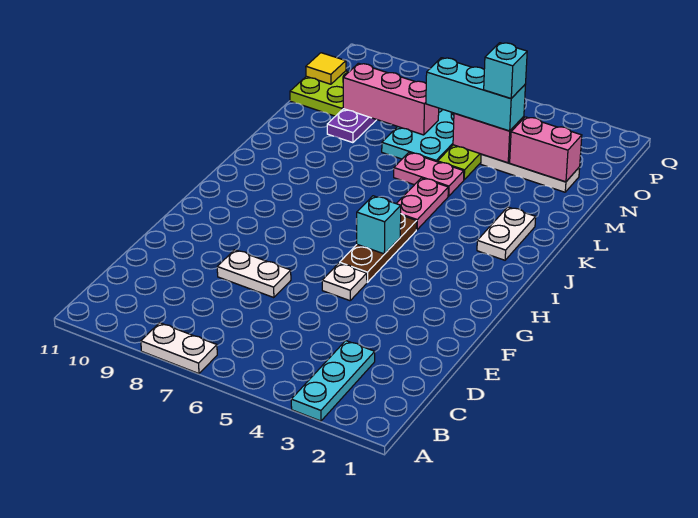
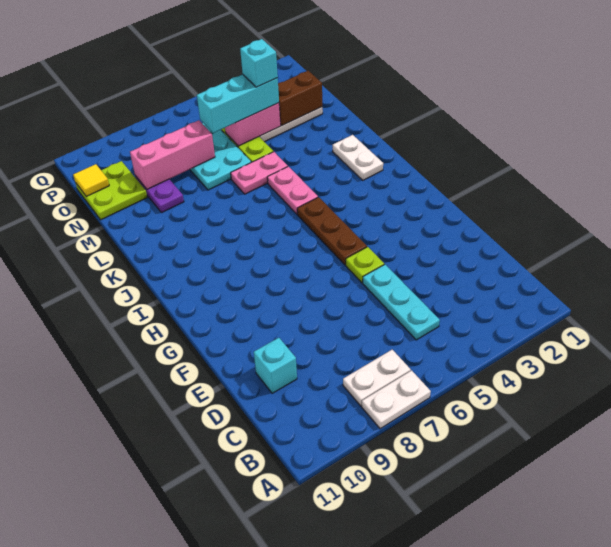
cyan plate A3:C3 level 1 -> cyan plate C5:E5 level 1
white plate E7:E8 level 1 -> white plate B7:B8 level 1
white plate F5 level 1 -> lime plate F5 level 1
cyan brick H5 level 2 -> cyan brick D10 level 1
pink brick N2:N3 level 2 -> brown brick N2:N3 level 2

